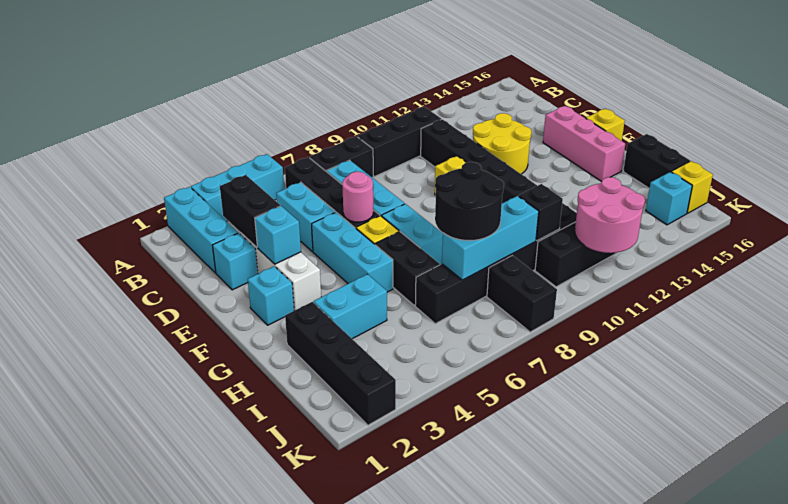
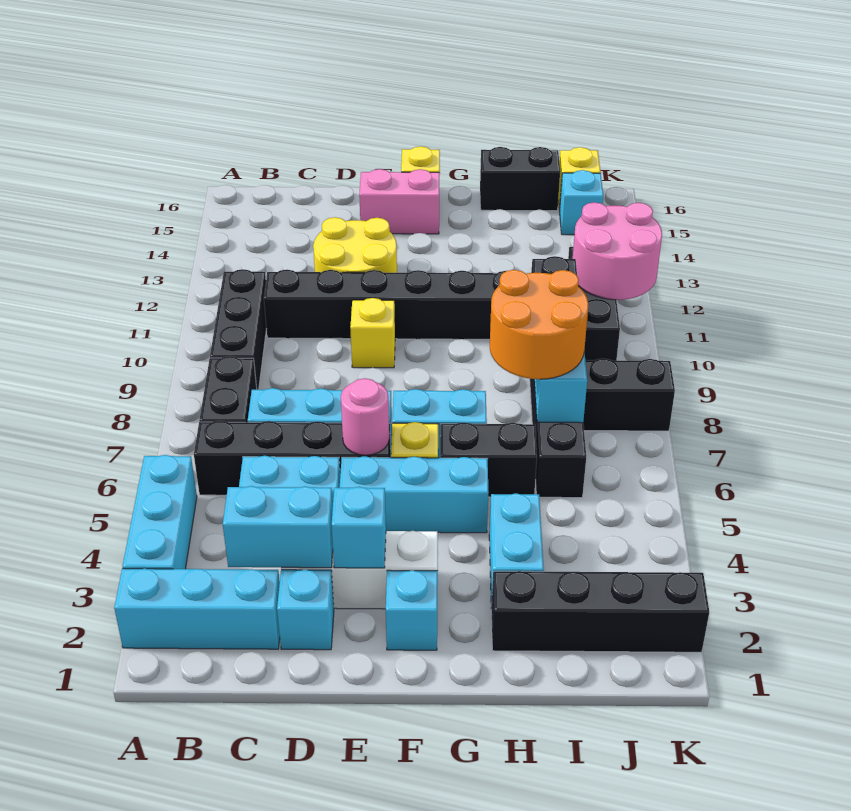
black brick C3:D3 level 2 -> cyan brick C3:D3 level 2
pink brick E15:G15 level 1 -> pink brick E15:F15 level 1
black round brick H7:I8 level 3 -> orange round brick H7:I8 level 3

